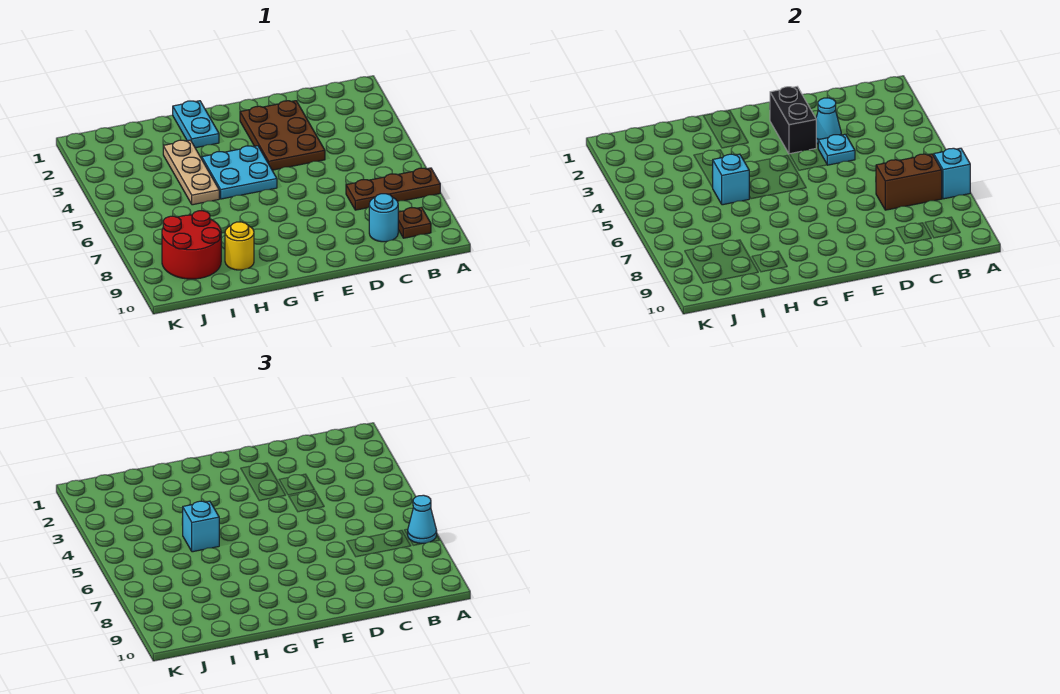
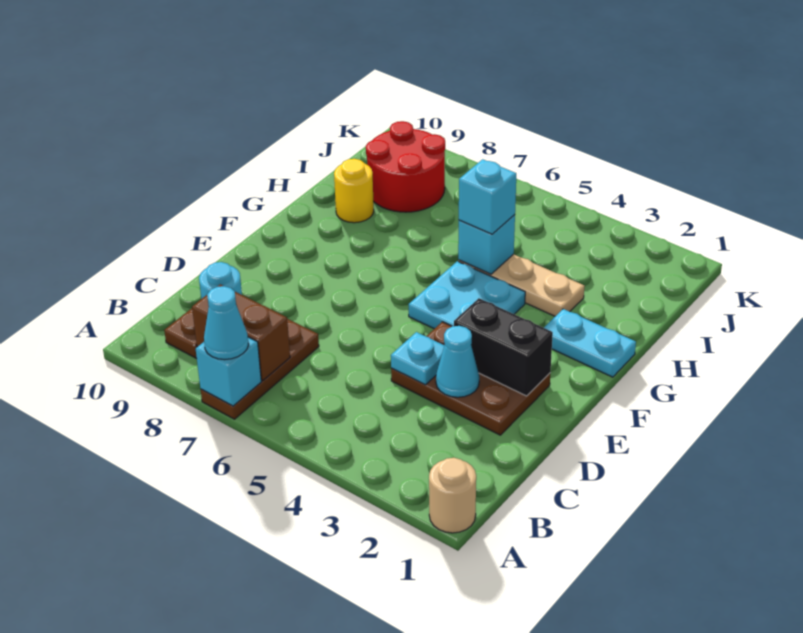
none -> tan round brick A1 level 1
brown brick B7:C7 level 2 -> brown brick B7:B8 level 2

